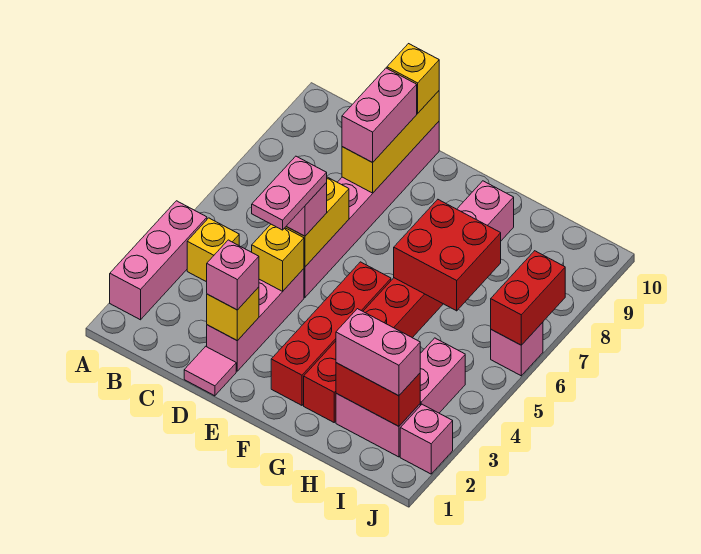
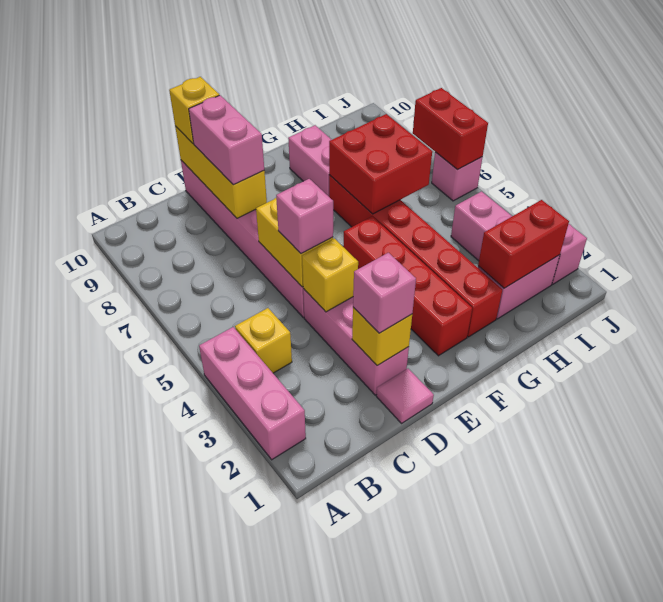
pink plate D4:D5 level 4 -> none
pink brick H2:I2 level 3 -> none

